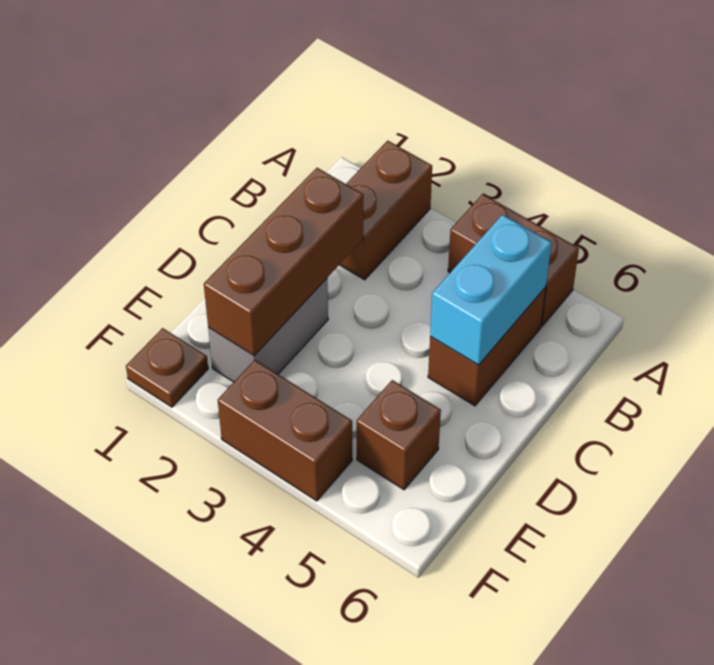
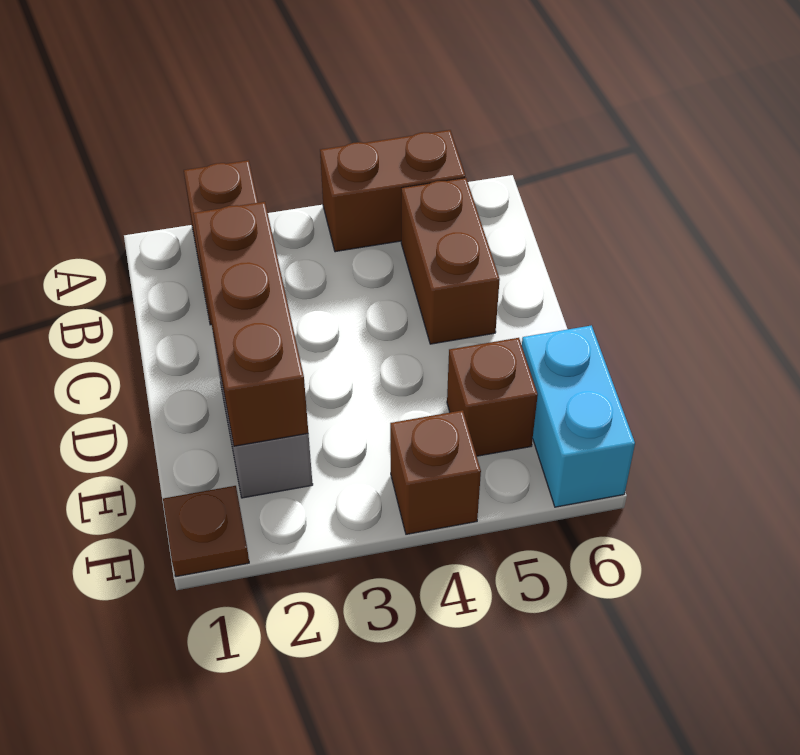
cyan brick B5:C5 level 2 -> cyan brick E6:F6 level 1
brown brick F3:F4 level 1 -> brown brick F4 level 1

